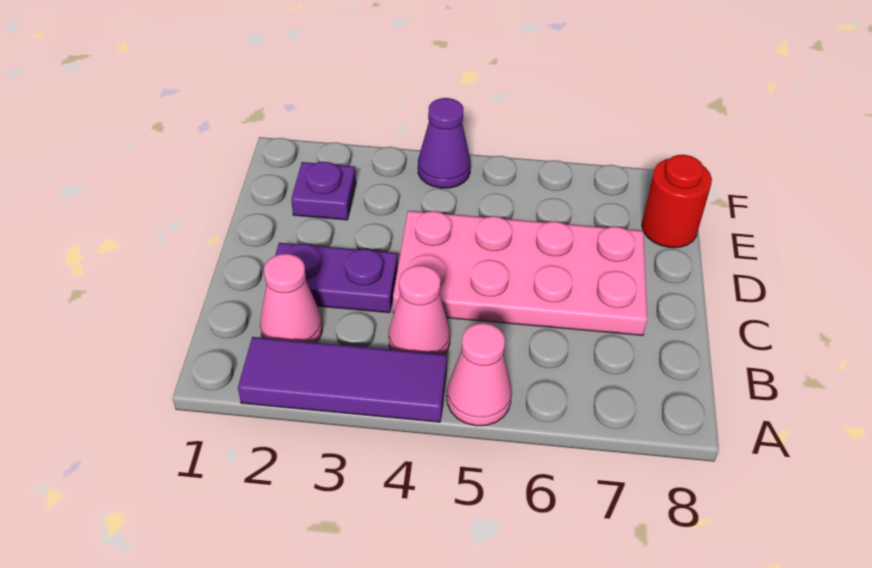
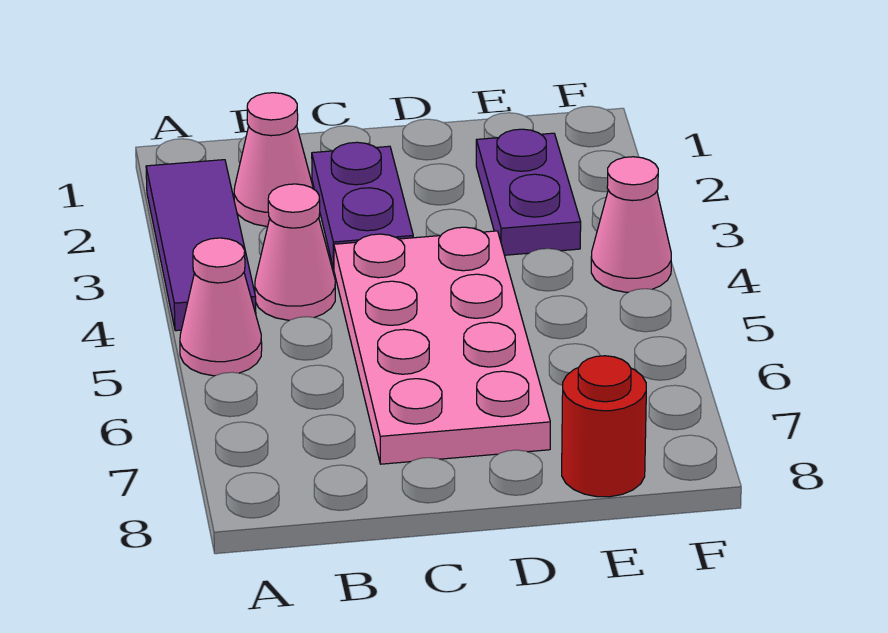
purple plate E2 level 1 -> purple plate E2:E3 level 1
purple cone F4 level 1 -> pink cone F4 level 1

